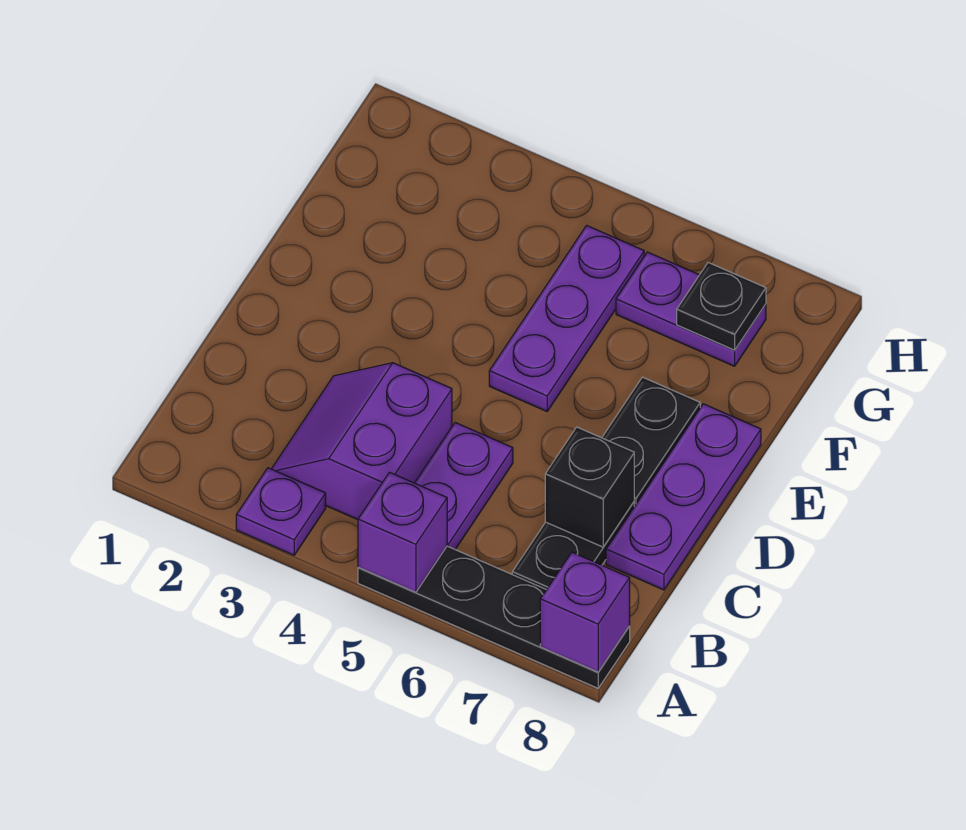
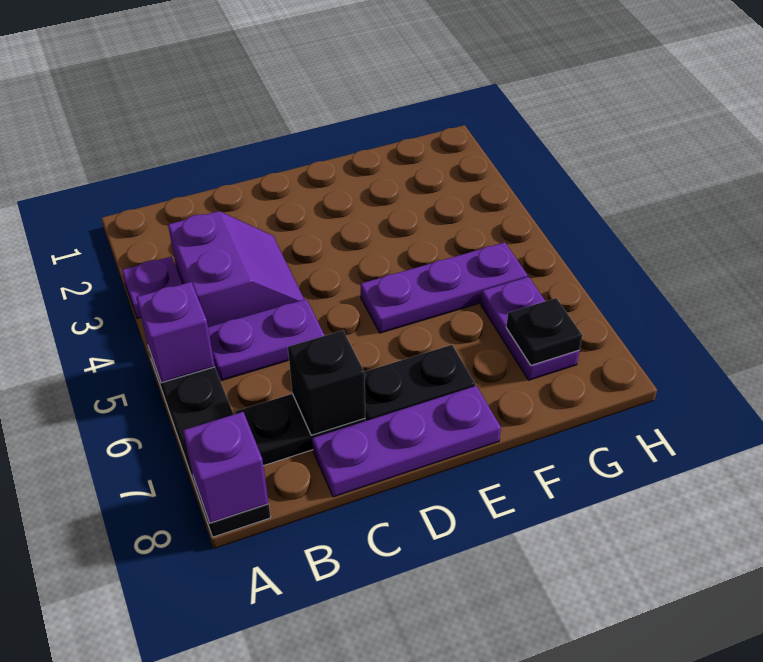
purple slope B3:C4 level 1 top 4 -> purple slope B3:C4 level 1 top B

